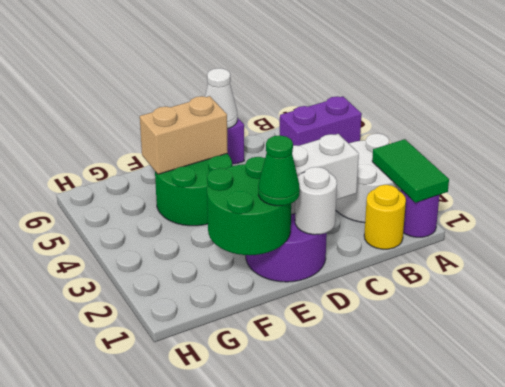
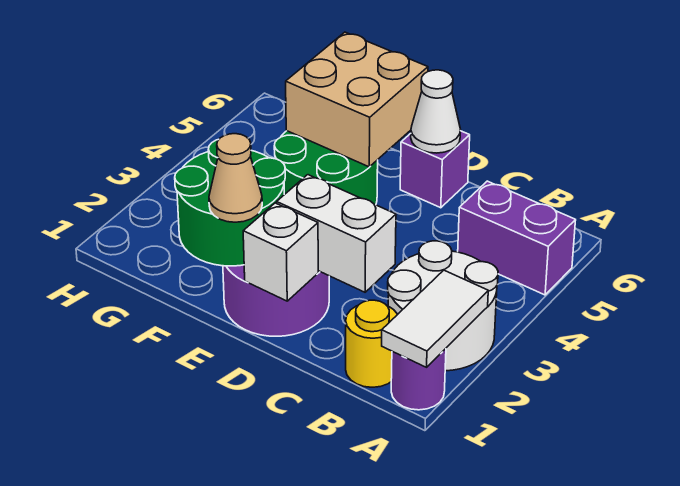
green tile A1:A2 level 2 -> white tile A1:A2 level 2
white round brick D1 level 2 -> white brick D1 level 2
green cone E1 level 3 -> tan cone E1 level 3
tan brick E5:F5 level 2 -> tan brick E5:F6 level 2

